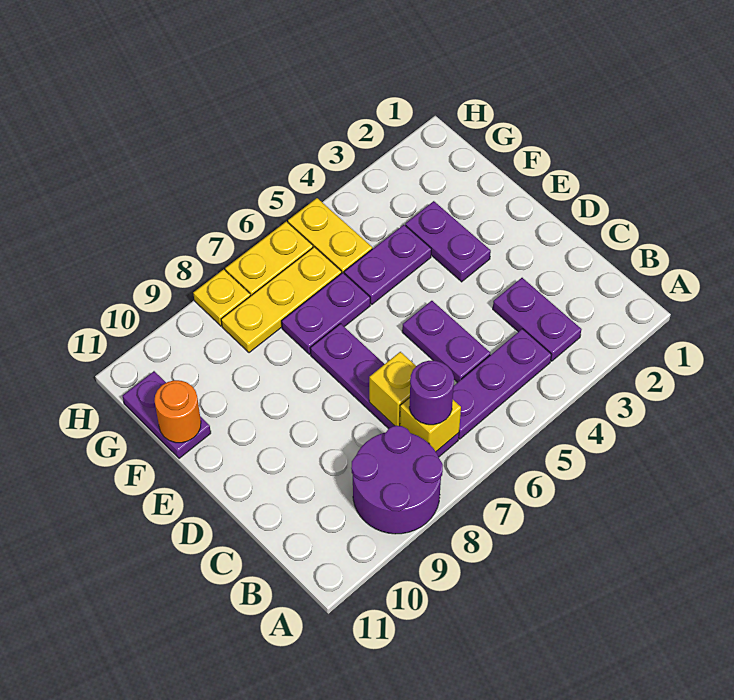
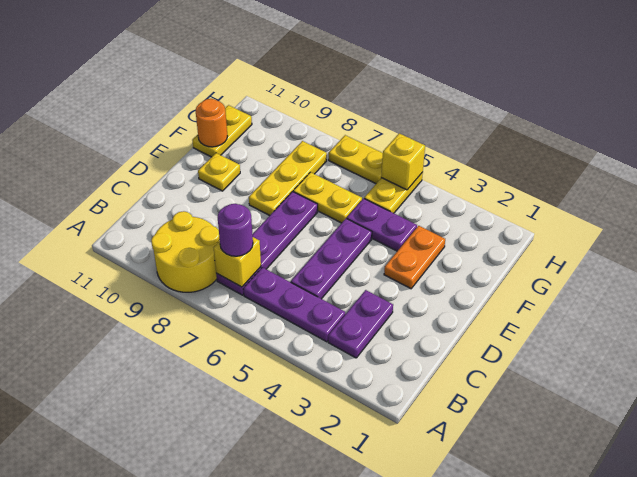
purple round brick A8:B9 level 1 -> yellow round brick A8:B9 level 1
purple plate C5:D5 level 1 -> purple plate C5:E5 level 1
yellow brick C7 level 2 -> yellow brick H5 level 2
purple plate E3:F3 level 1 -> orange plate E3:F3 level 1
purple plate F6:F7 level 1 -> yellow plate F6:F7 level 1
purple plate F11:G11 level 1 -> yellow plate F11:G11 level 1
yellow plate G6:G8 level 1 -> yellow plate E8:G8 level 1
yellow plate H8 level 1 -> yellow plate E10 level 1

